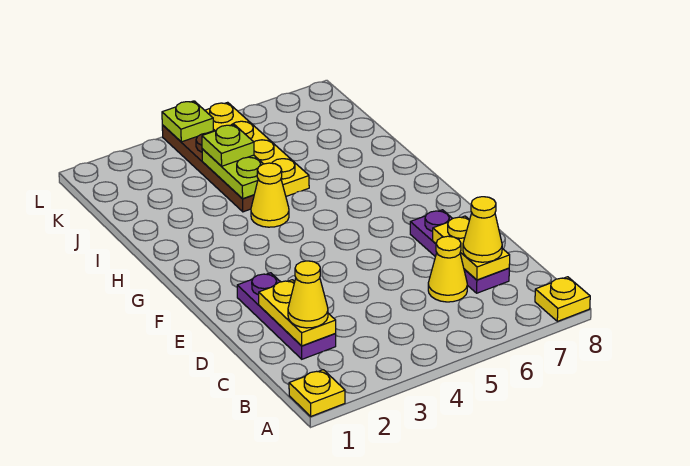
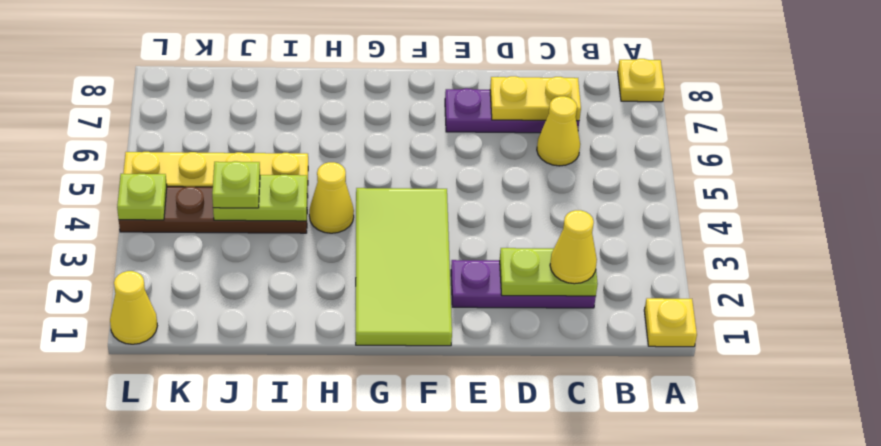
yellow plate C2:D2 level 2 -> lime plate C2:D2 level 2
yellow cone C7 level 3 -> yellow cone L1 level 1
none -> lime tile F1:G4 level 1

